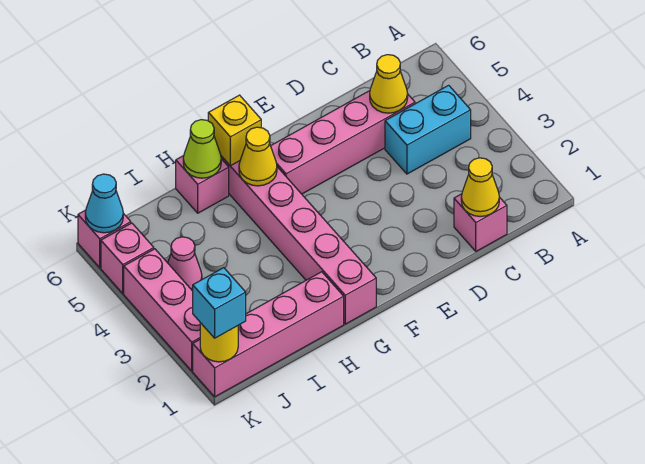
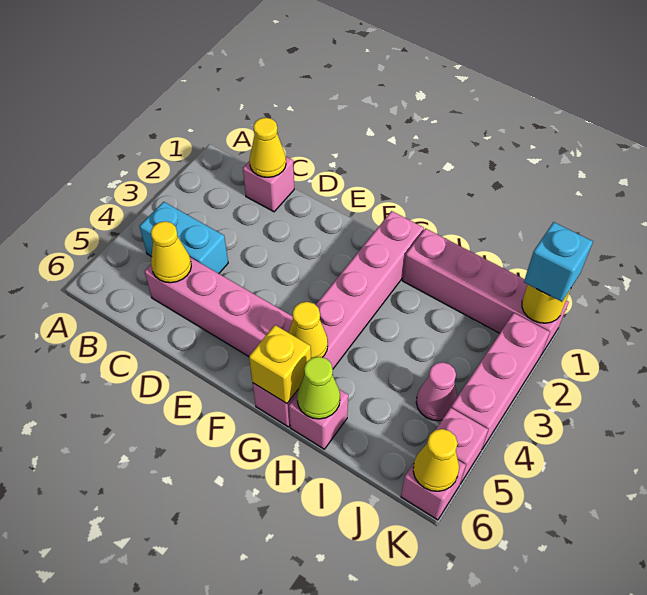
cyan cone K6 level 2 -> yellow cone K6 level 2

